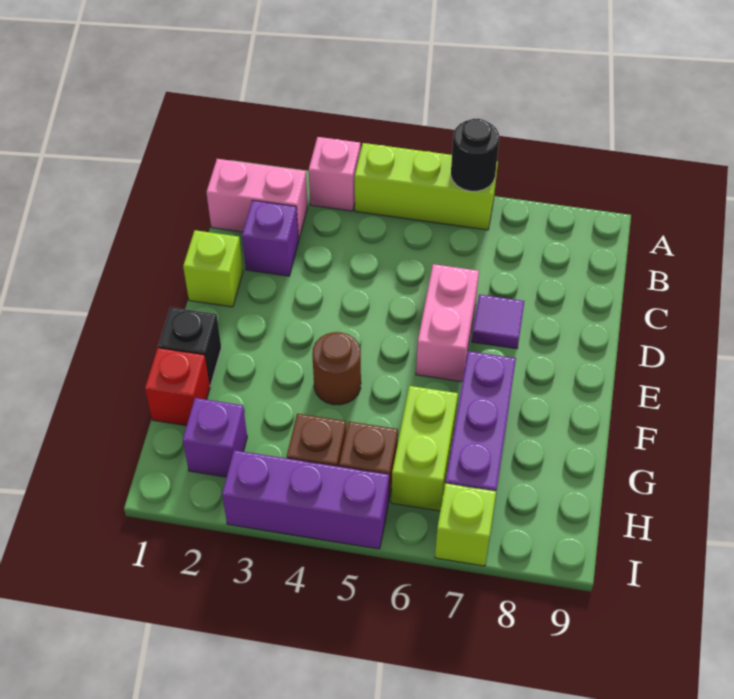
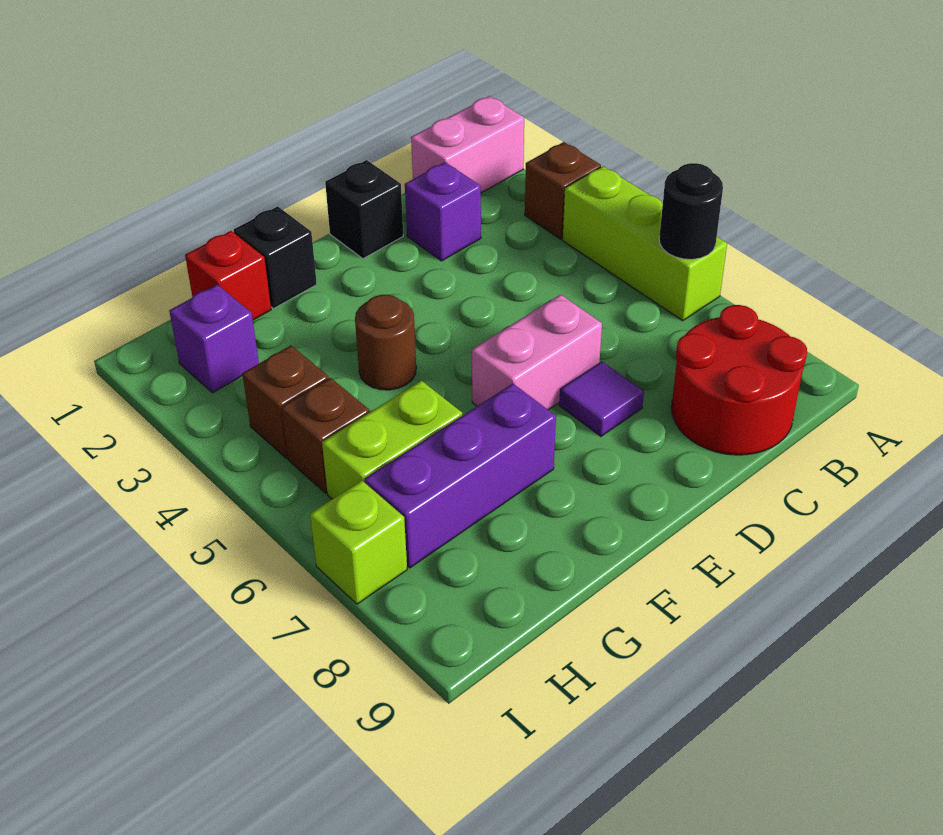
pink brick A3 level 1 -> brown brick A3 level 1
pink brick B1:B2 level 1 -> pink brick A1:B1 level 1
none -> red round brick B8:C9 level 1
lime brick D1 level 1 -> black brick D1 level 1
purple brick I3:I5 level 1 -> none

